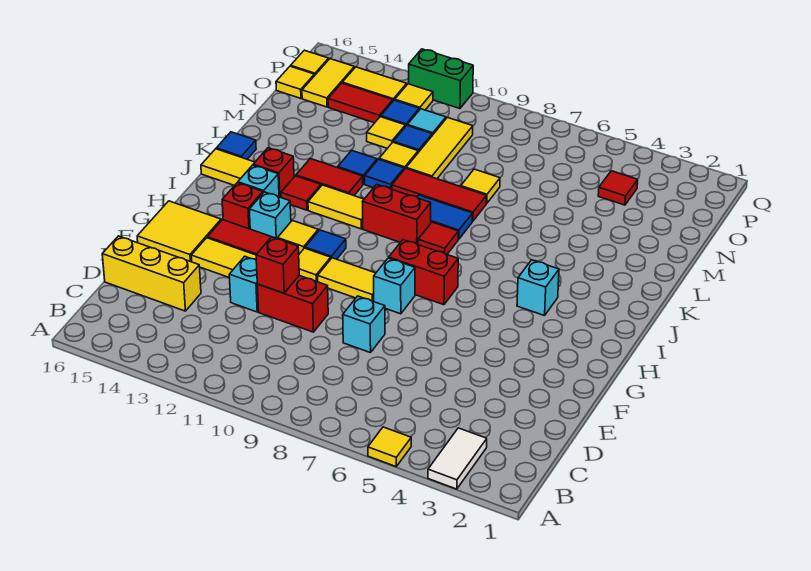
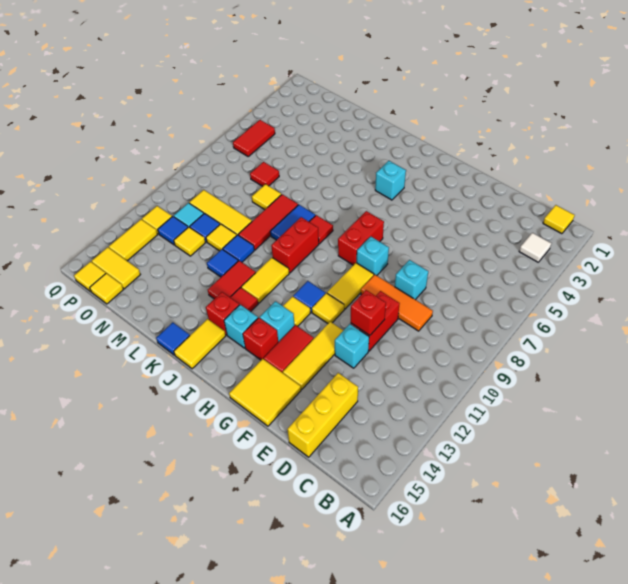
white tile A3:B3 level 1 -> white tile B3 level 1
yellow tile A5 level 1 -> yellow tile B1 level 1
none -> orange tile D9:F9 level 1
red tile O4 level 1 -> red tile N7 level 1
red tile O13:O14 level 1 -> red tile P5:P6 level 1
green brick Q11:Q12 level 1 -> none

